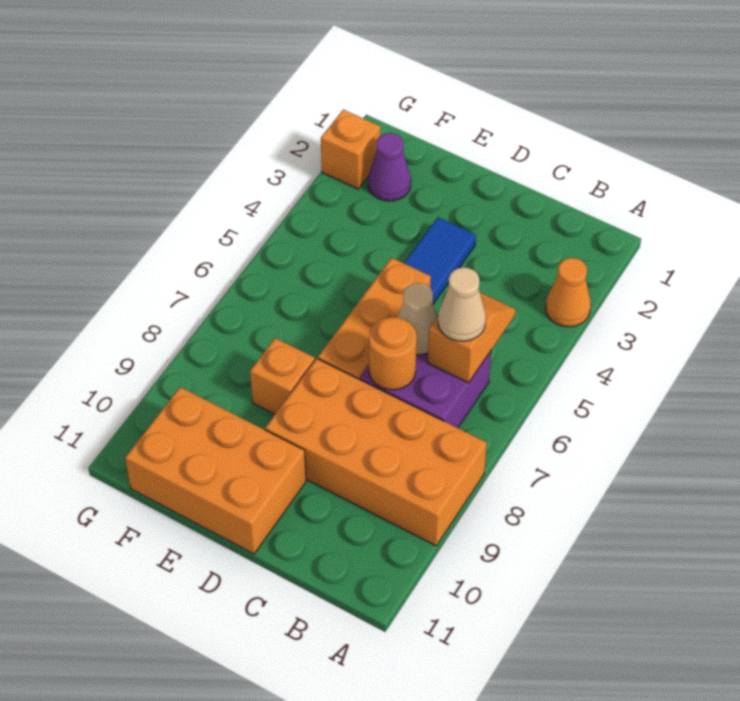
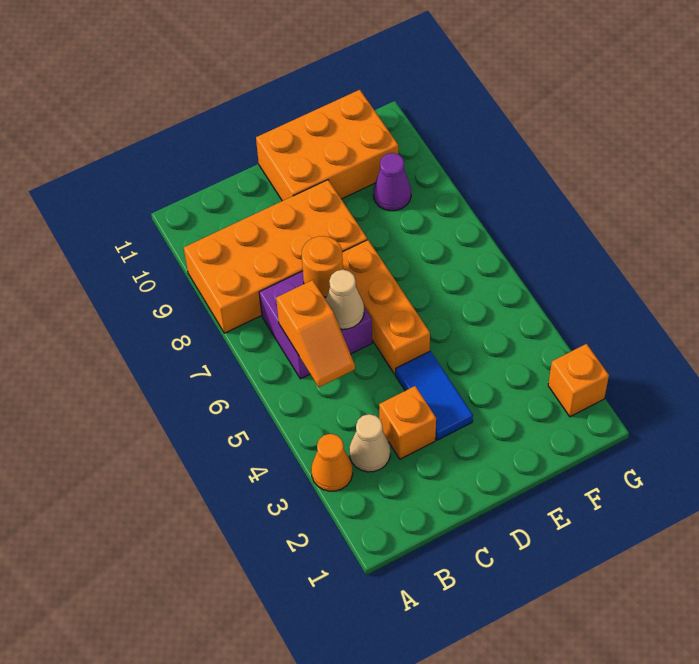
tan cone B6 level 3 -> tan cone B3 level 1
orange brick E8 level 1 -> orange brick C3 level 1
purple cone F2 level 1 -> purple cone F9 level 1

